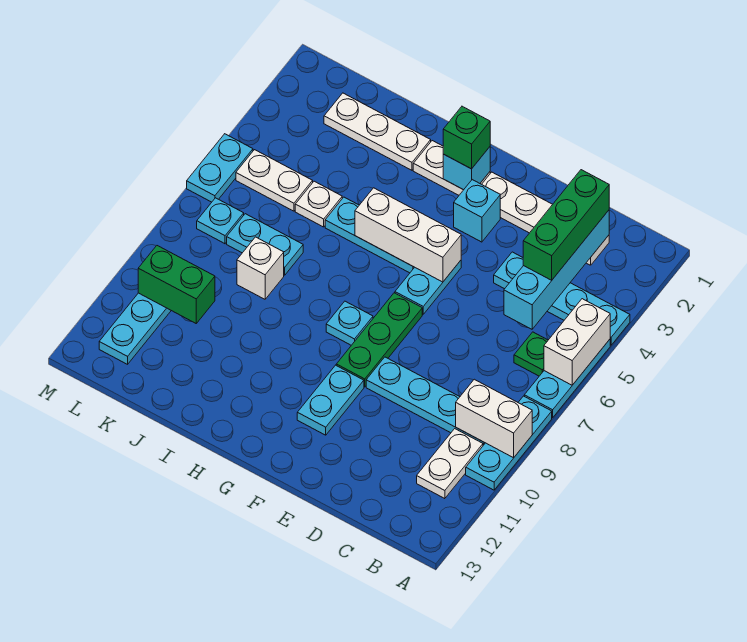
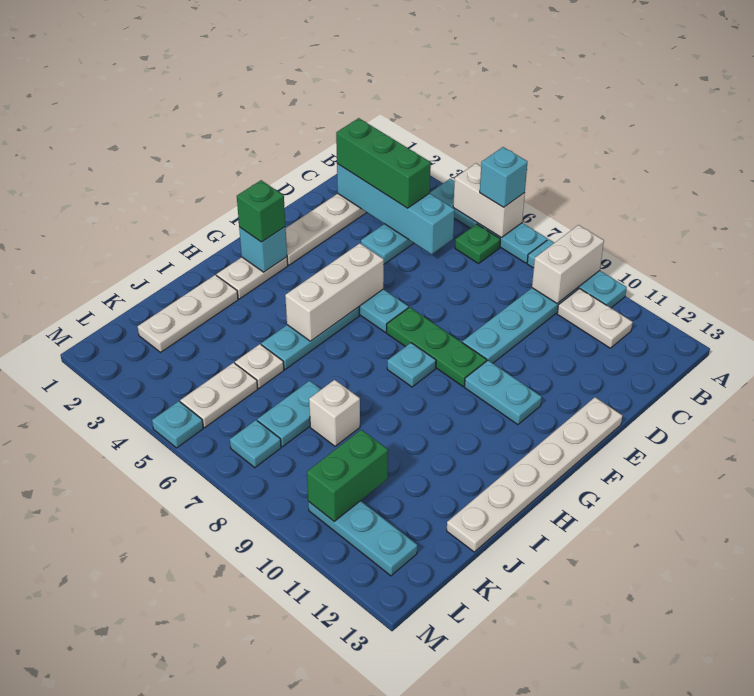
none -> white plate E13:J13 level 1
cyan brick F3 level 1 -> cyan brick A6 level 3
cyan plate M5:M6 level 1 -> cyan plate M5 level 1

